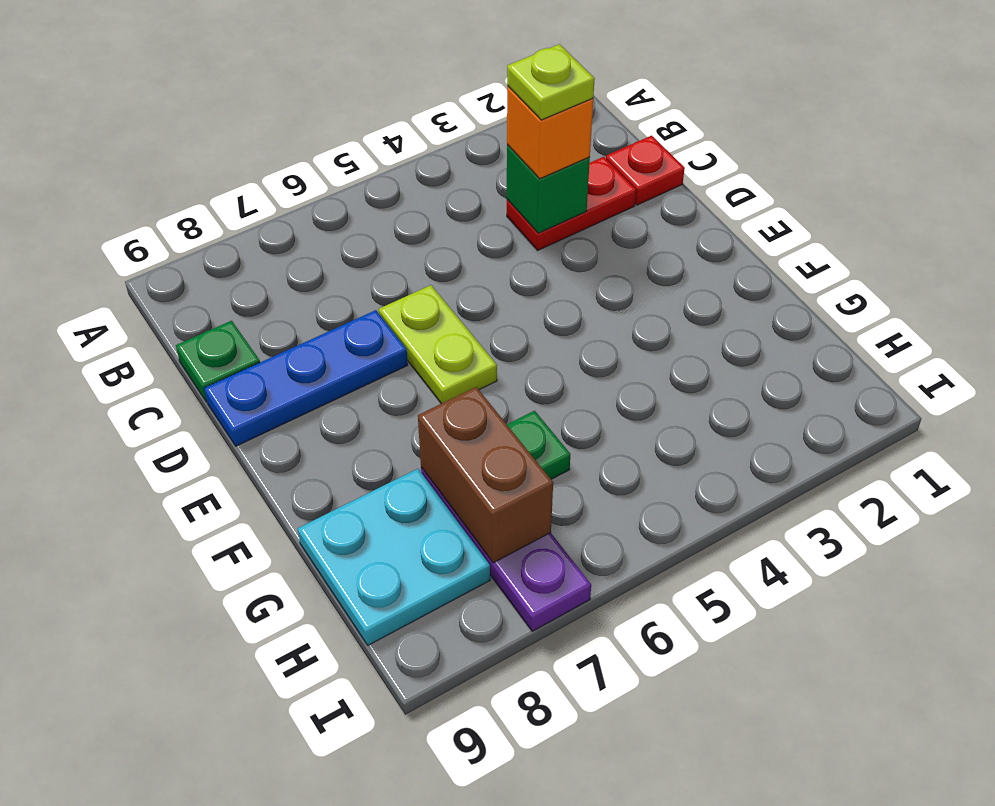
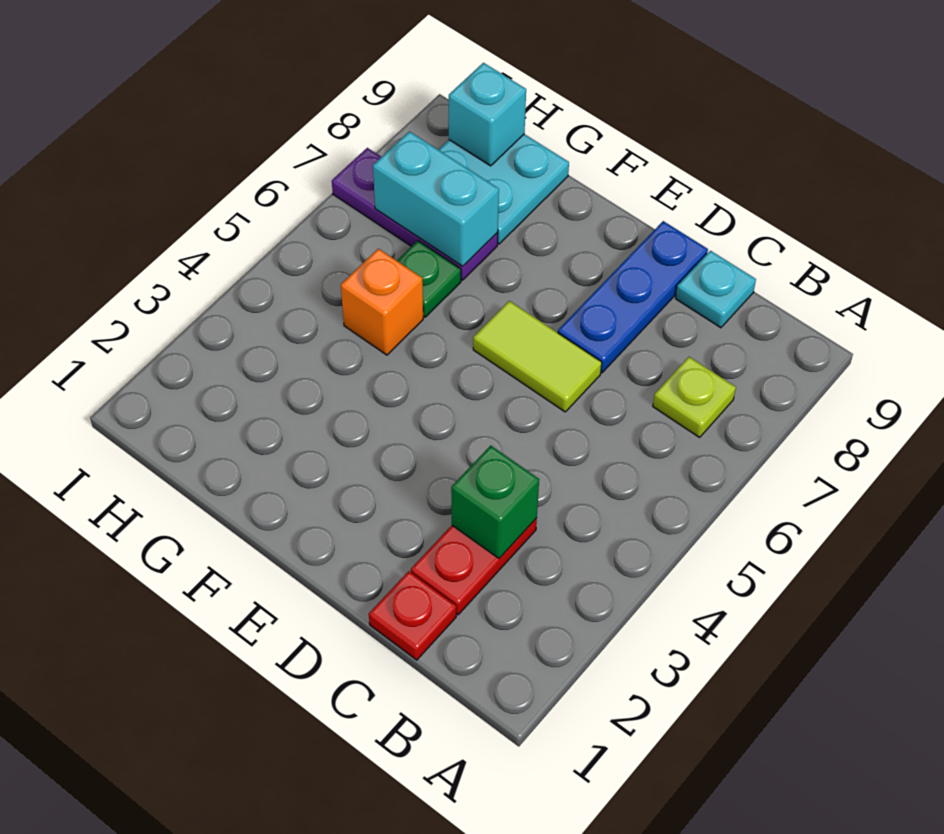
orange brick C3 level 3 -> orange brick G5 level 1
lime plate C3 level 4 -> lime plate B7 level 1
green plate C9 level 1 -> cyan plate C9 level 1
lime plate D6:E6 level 1 -> lime tile D6:E6 level 1
brown brick G7:H7 level 2 -> cyan brick G7:H7 level 2
none -> cyan brick H9 level 2

